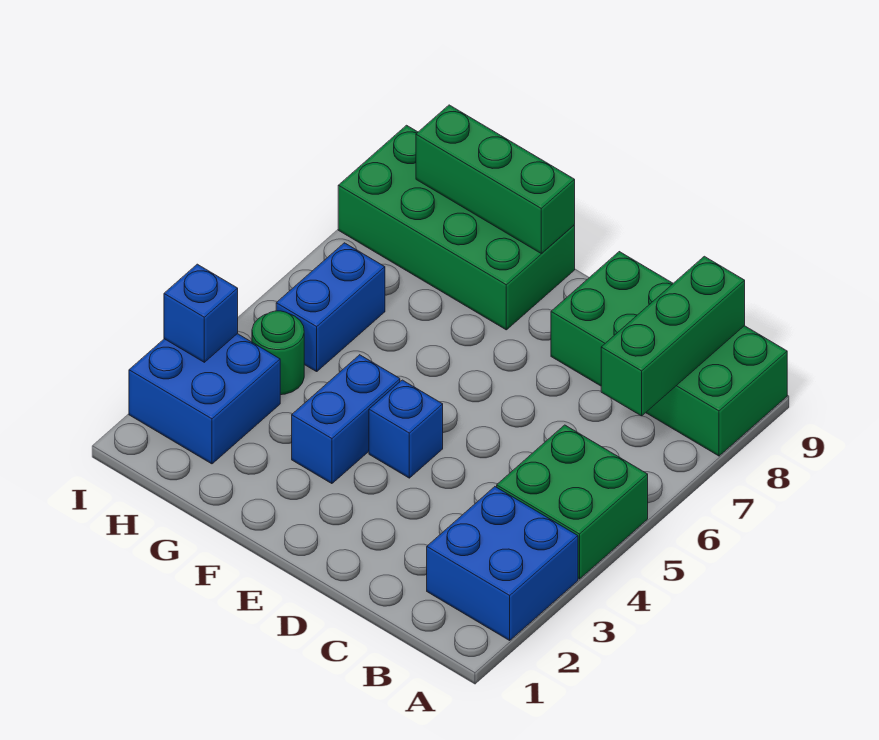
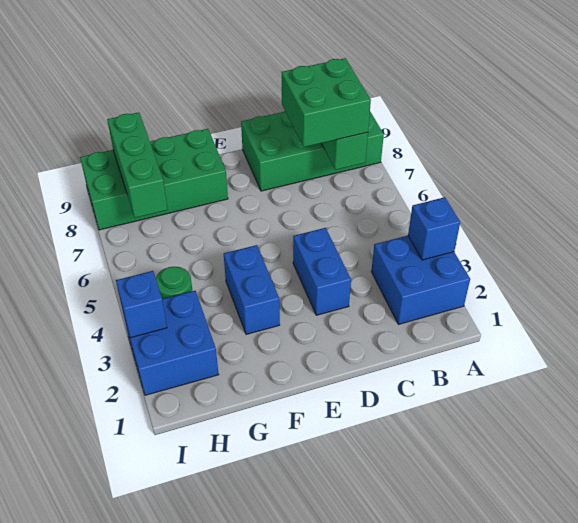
green brick A4:B5 level 1 -> green brick B7:C8 level 3
blue brick E4 level 1 -> blue brick A3 level 2
green brick F9:H9 level 2 -> green brick H7:H9 level 2
blue brick H5:H6 level 1 -> blue brick D3:D4 level 1

